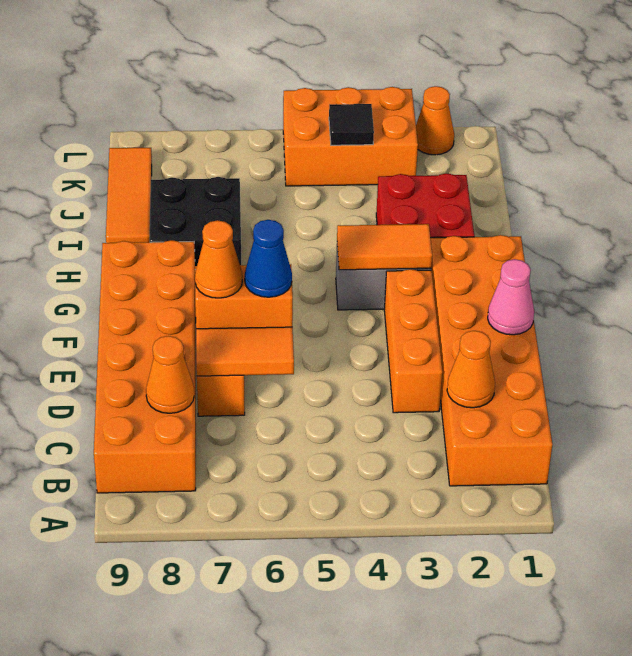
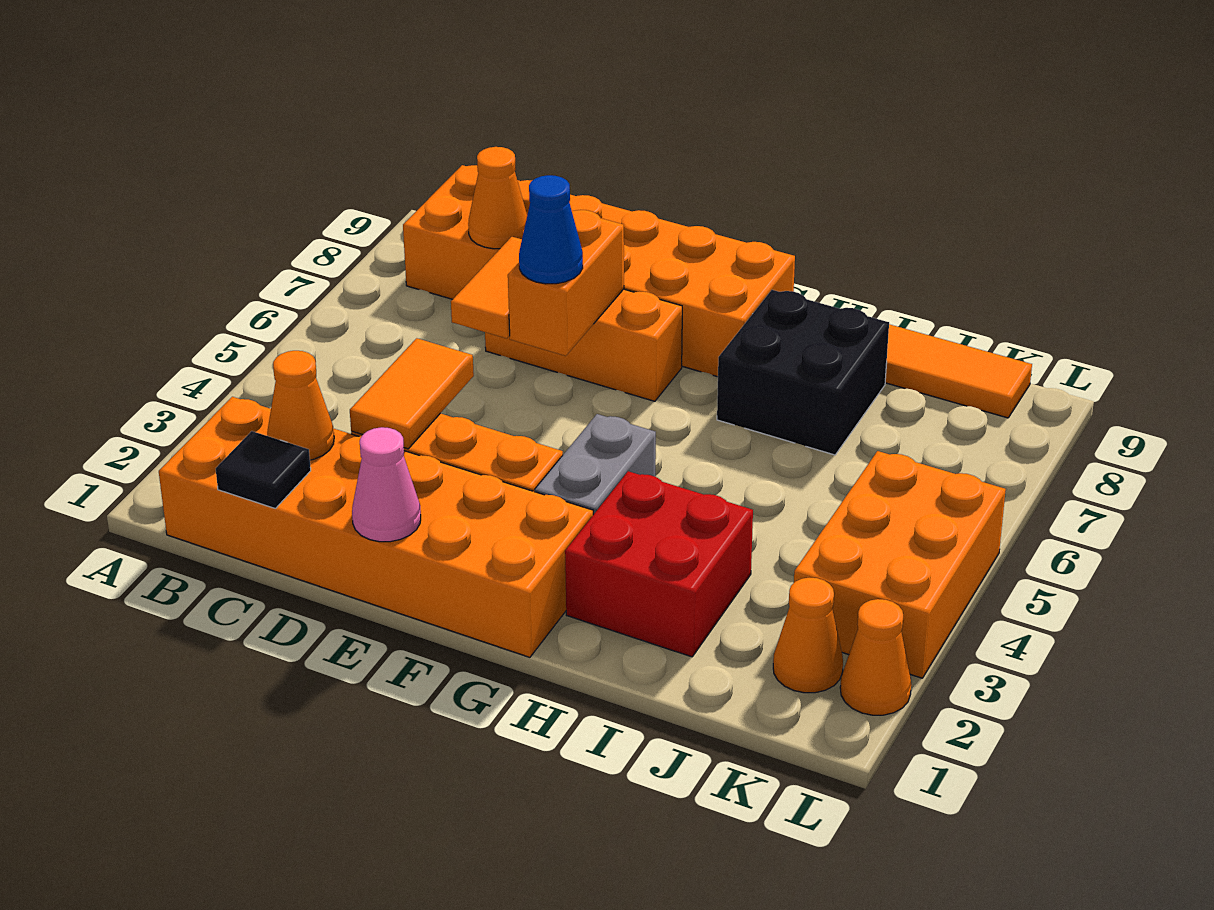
orange cone E7 level 3 -> orange cone K2 level 1
orange tile G3:G4 level 2 -> orange tile D3:D4 level 2
black tile K4 level 2 -> black tile C1 level 2

